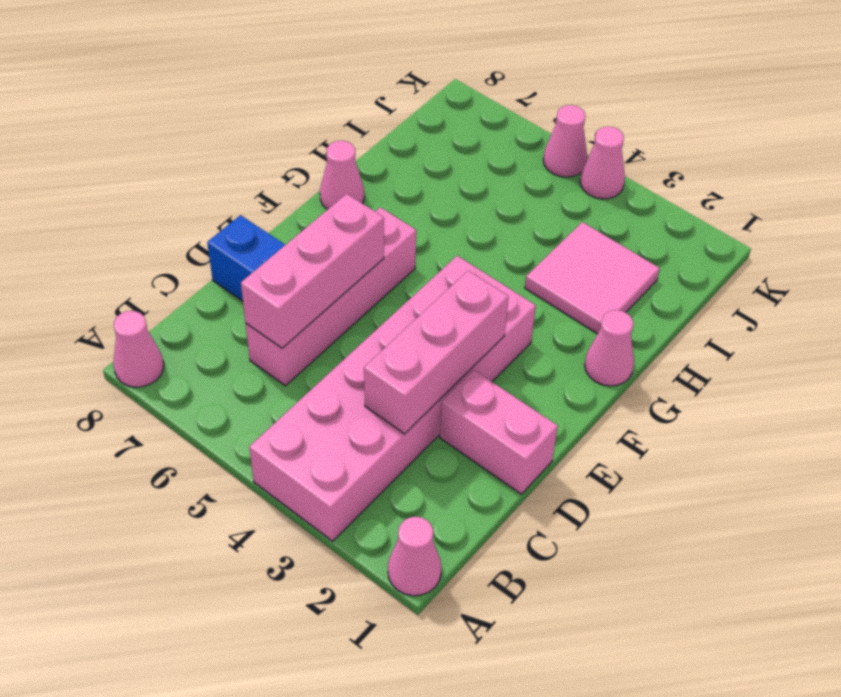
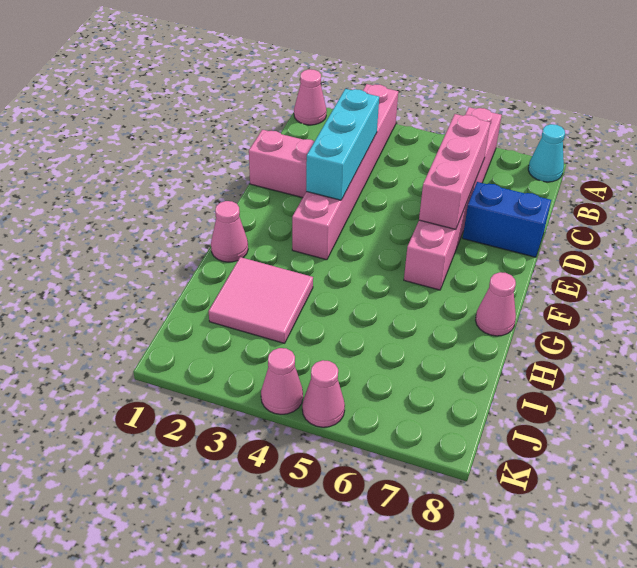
pink brick A3:F4 level 1 -> pink brick A3:F3 level 1
pink cone A8 level 1 -> cyan cone A8 level 1
pink brick C3:E3 level 2 -> cyan brick C3:E3 level 2
pink brick C6:F6 level 1 -> pink brick A6:F6 level 1

